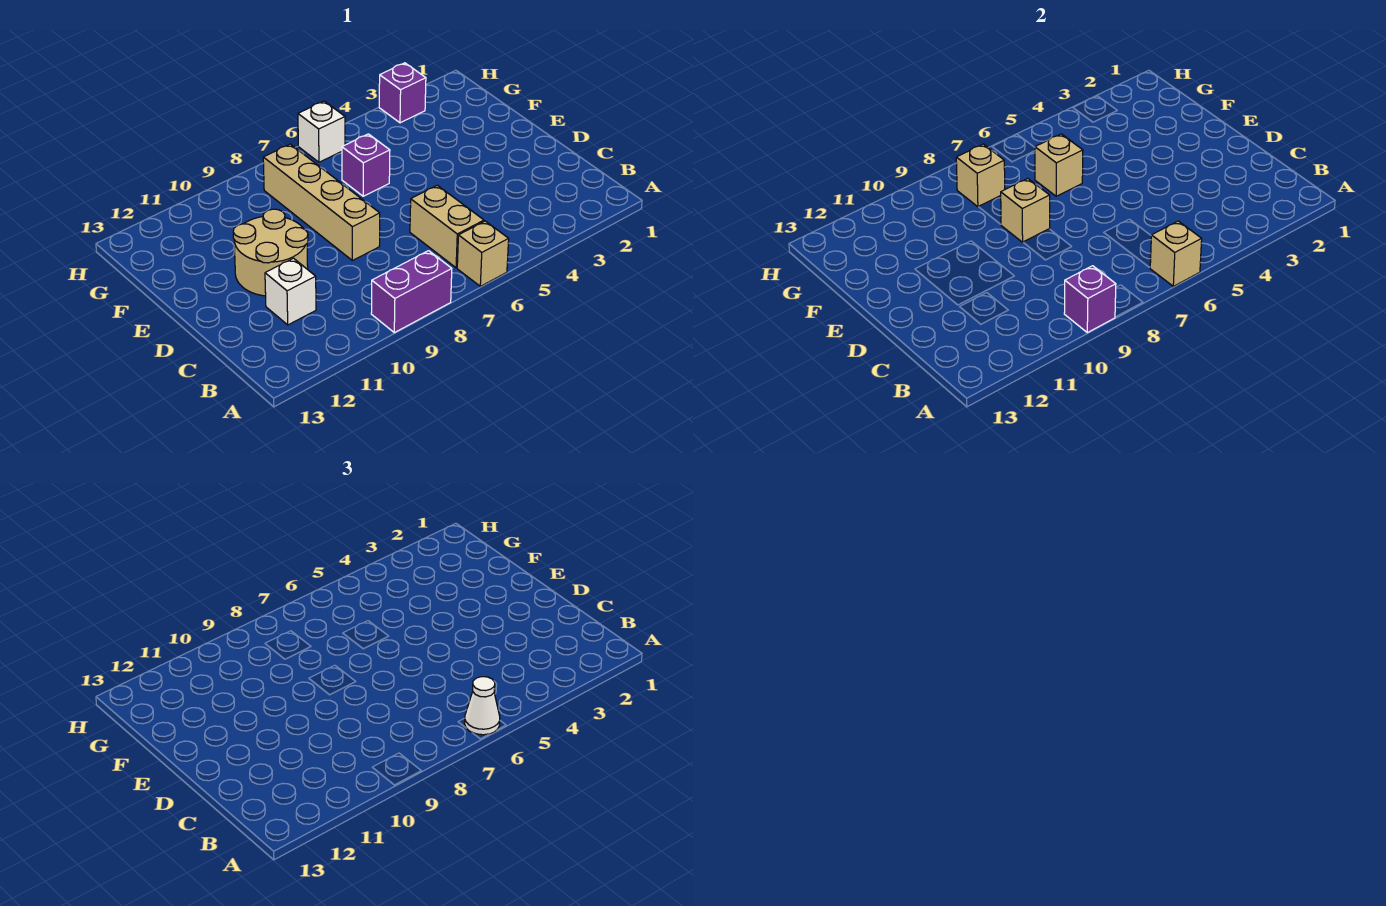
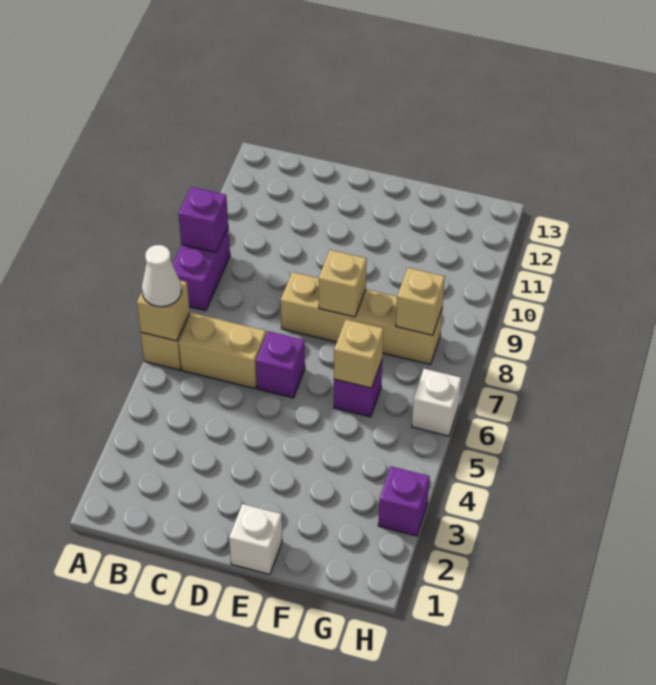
white brick C11 level 1 -> white brick E1 level 1
none -> purple brick D6 level 1
tan round brick D10:E11 level 1 -> none

